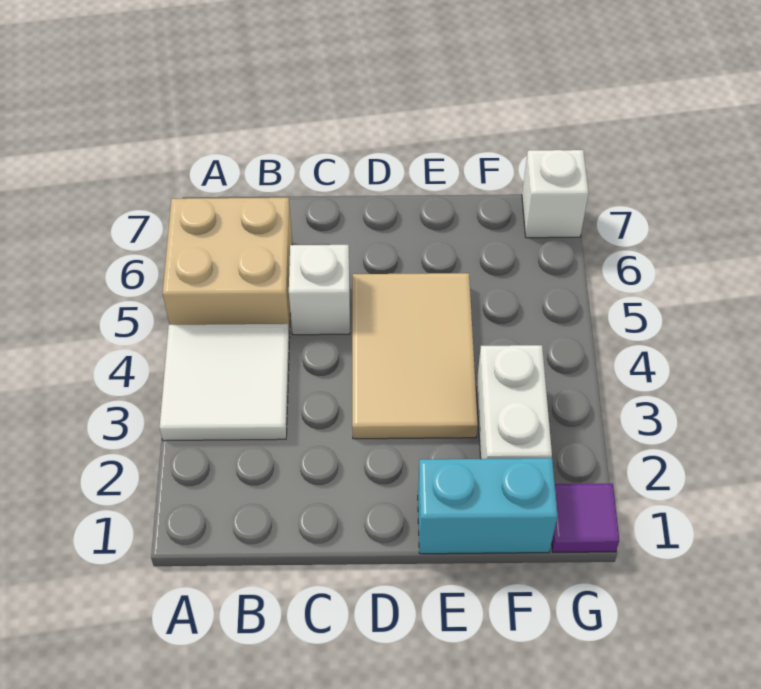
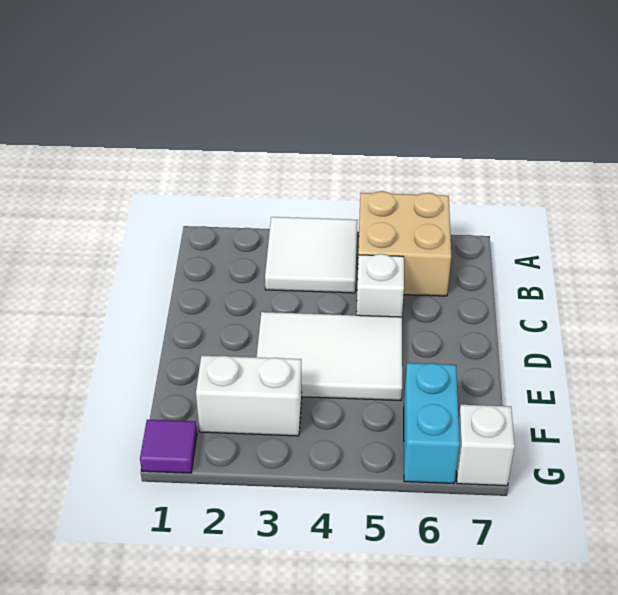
tan tile D3:E5 level 1 -> white tile D3:E5 level 1
cyan brick E1:F1 level 1 -> cyan brick F6:G6 level 1

